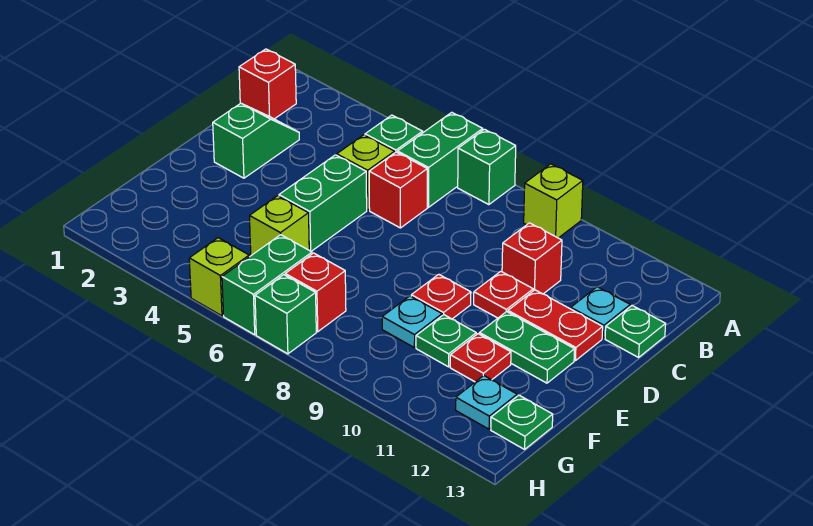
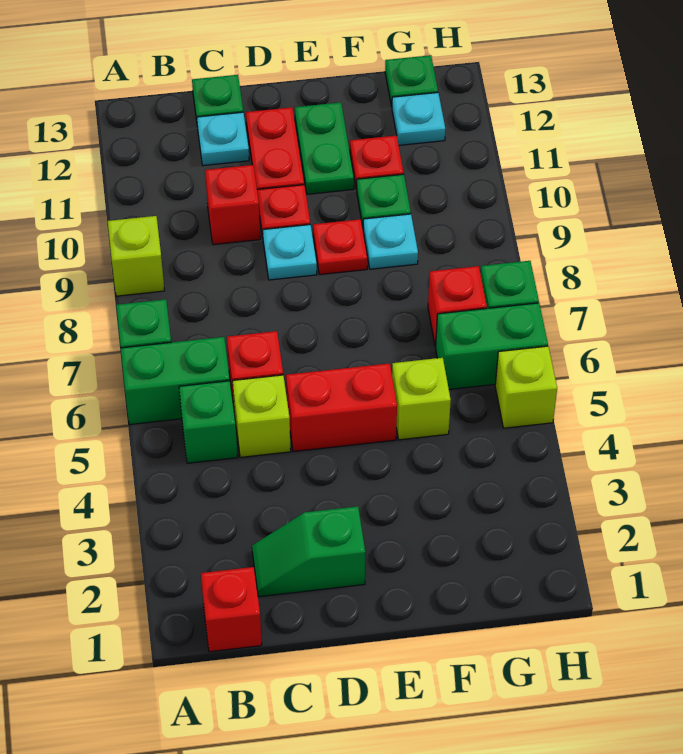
green brick D5:E5 level 1 -> red brick D5:E5 level 1
none -> cyan plate D9 level 1

